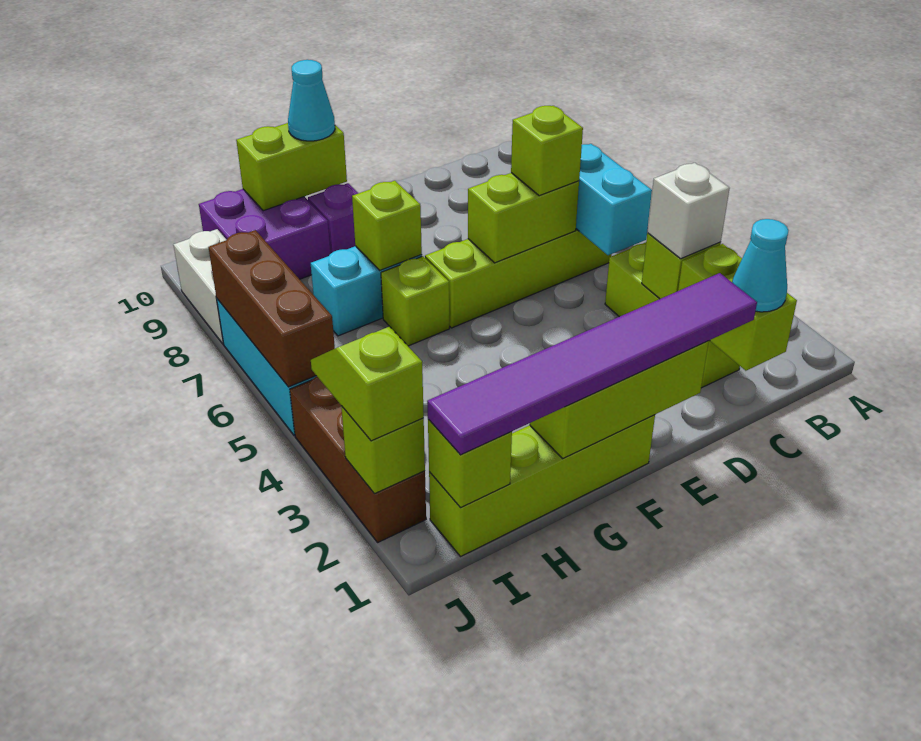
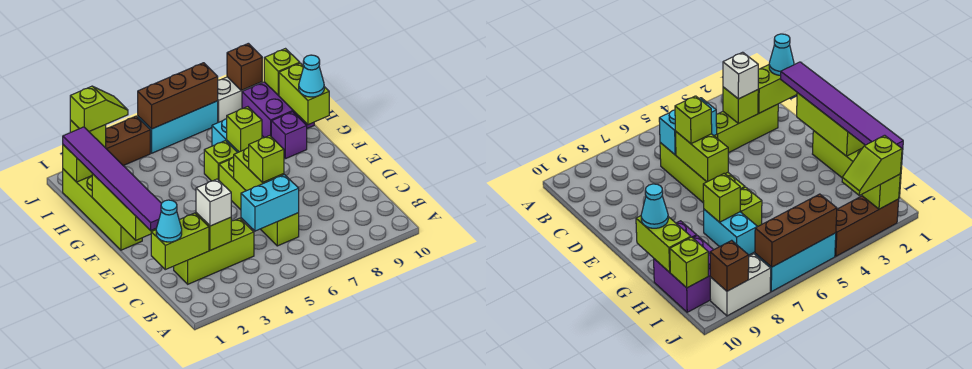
none -> lime brick I10 level 2
none -> brown brick J9 level 2

